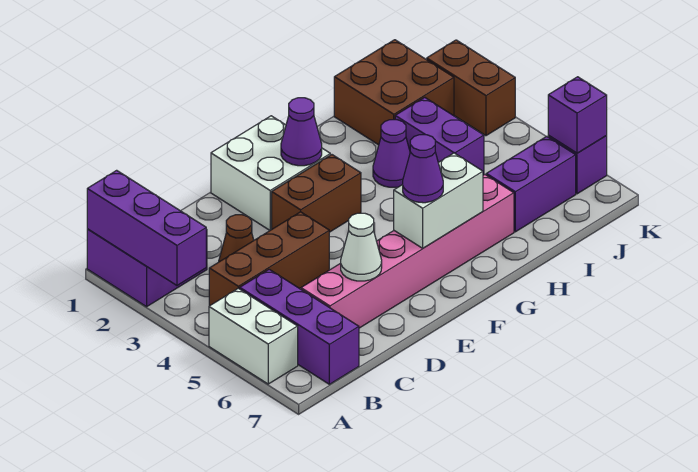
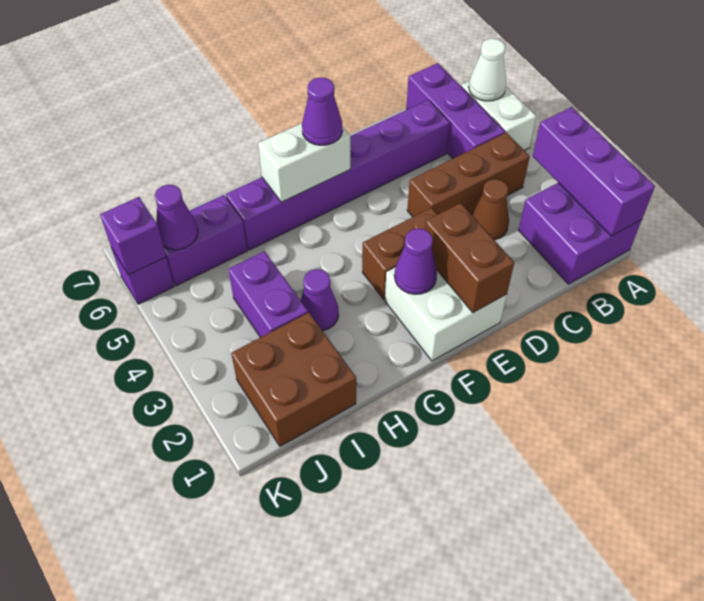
pink brick C6:H6 level 1 -> purple brick C6:H6 level 1
white cone D6 level 2 -> white cone A6 level 2
none -> purple cone J6 level 2
brown brick K2:K3 level 1 -> brown brick E1:E2 level 2

